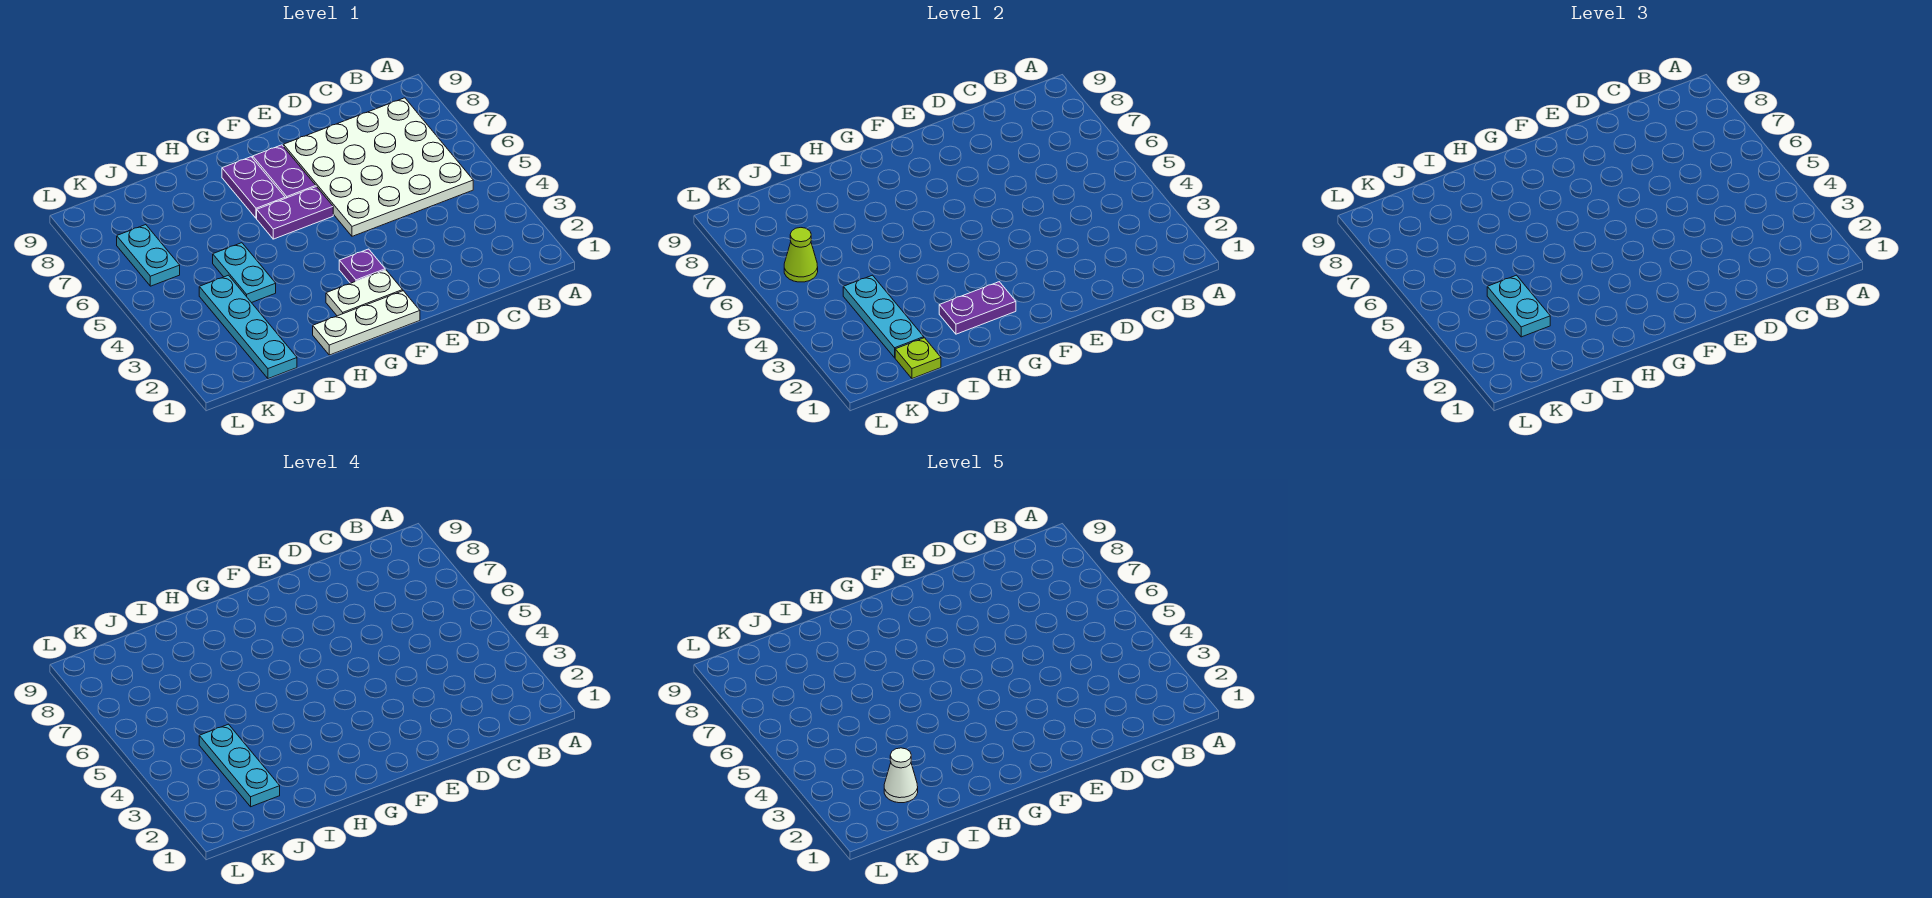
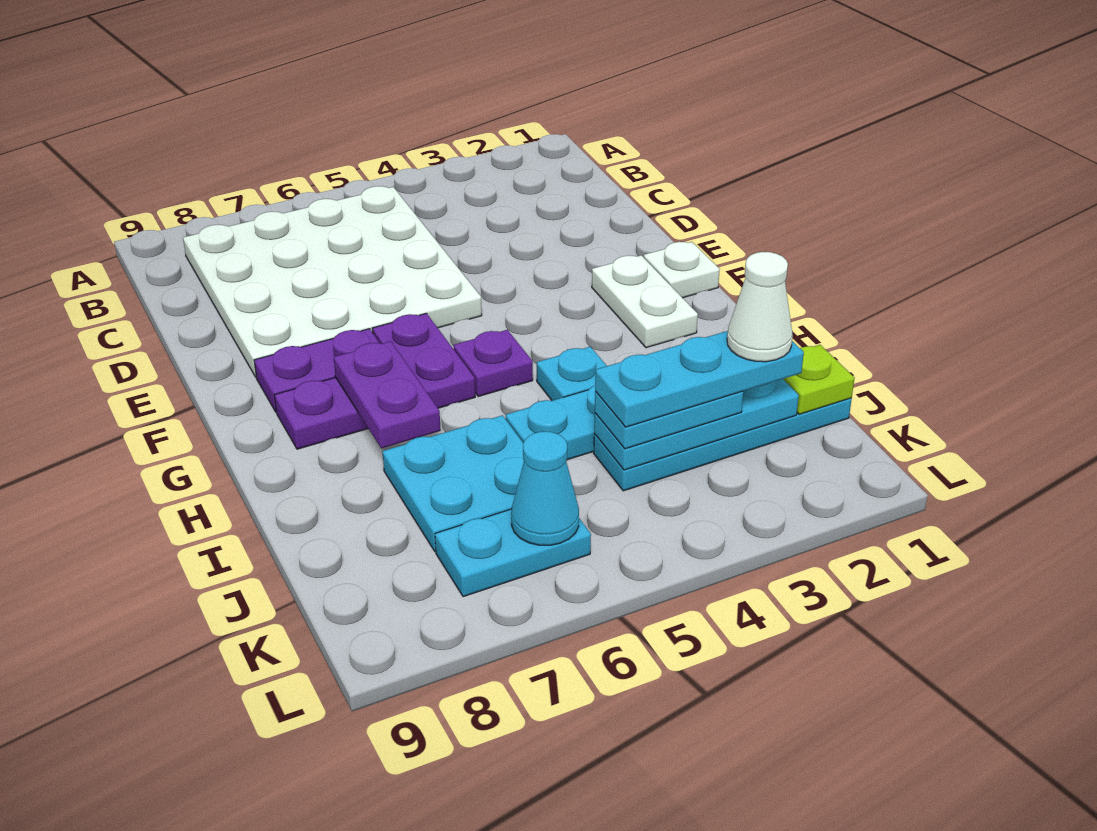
white plate F1:H1 level 1 -> white plate F1 level 1
purple plate F3 level 1 -> purple plate G5 level 1
purple plate G2:H2 level 2 -> purple plate G7:H7 level 2
none -> cyan plate H4 level 1
none -> cyan plate I6:J7 level 1
lime cone K6 level 2 -> cyan cone K6 level 2

